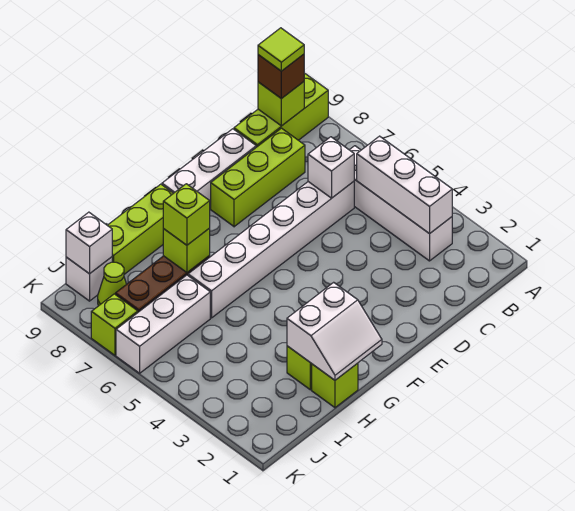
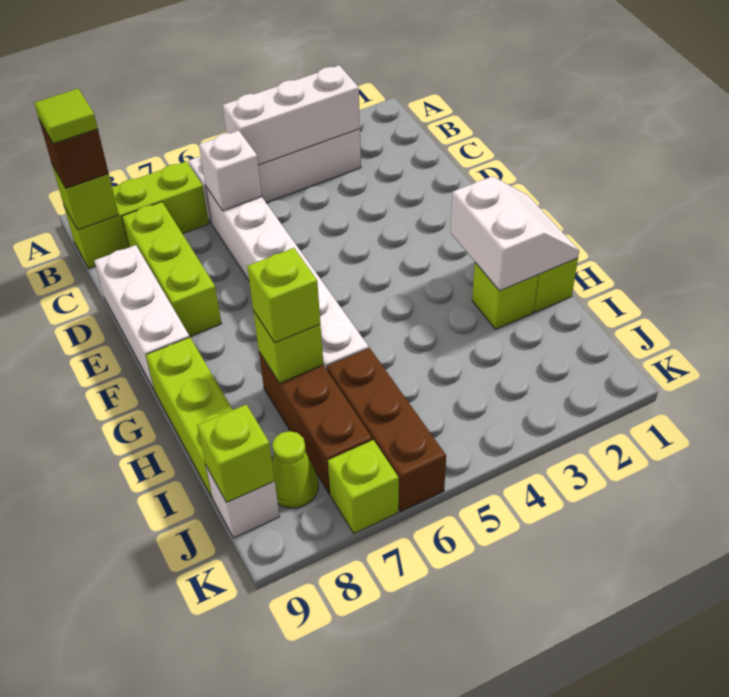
lime brick A9:C9 level 1 -> lime brick B7:B9 level 1
white brick I6:K6 level 1 -> brown brick I6:K6 level 1
white brick J9 level 2 -> lime brick J9 level 2

